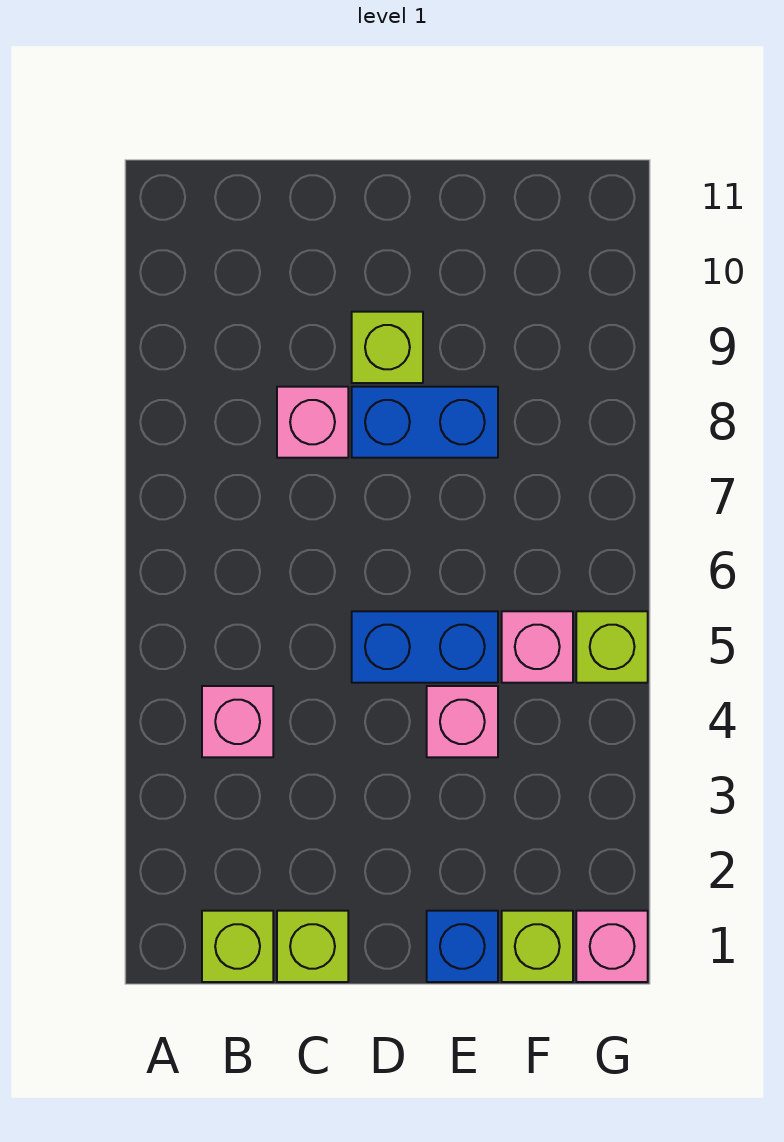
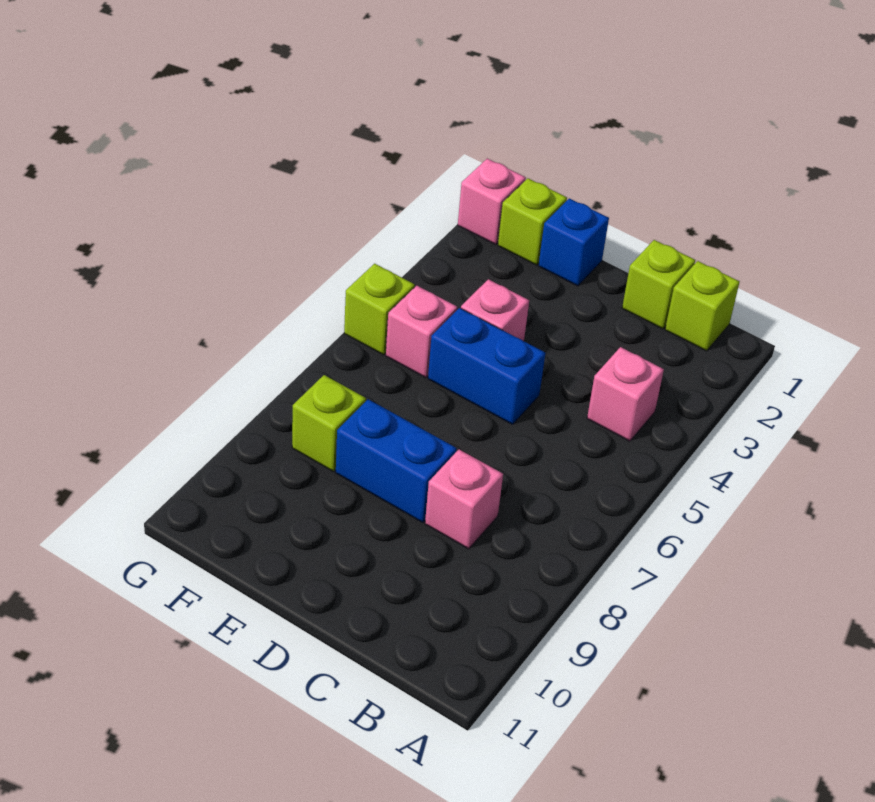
lime brick D9 level 1 -> lime brick F8 level 1

